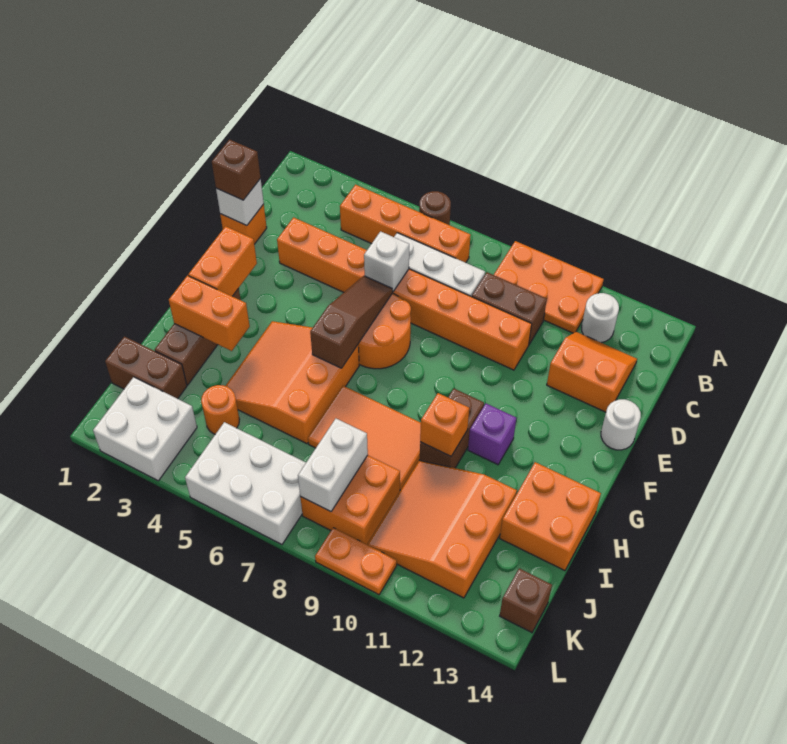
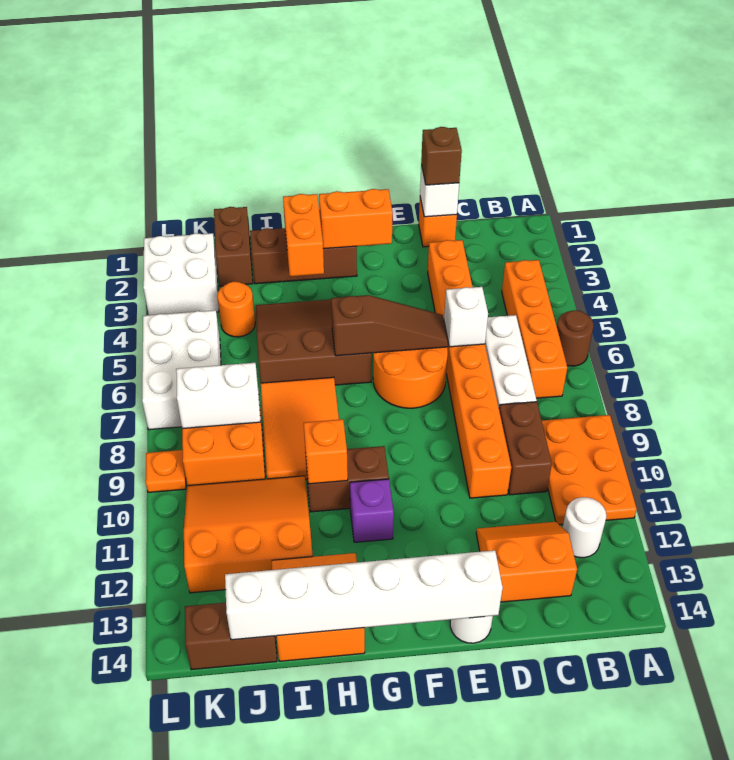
orange slope C12:D13 level 1 top D -> orange slope C12:D13 level 1 top 13
none -> white brick E14:J14 level 2
orange slope G4:I6 level 1 top 6 -> brown slope G4:I6 level 1 top 6
brown brick K14 level 1 -> brown brick J14:K14 level 1
orange plate L9:L10 level 1 -> orange plate L9 level 1

